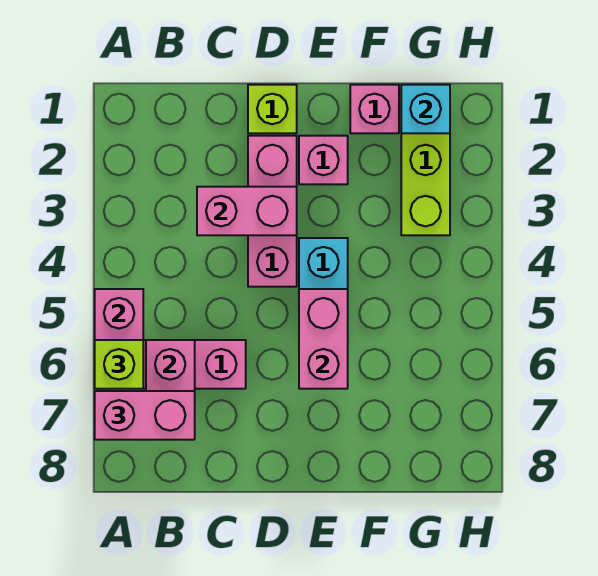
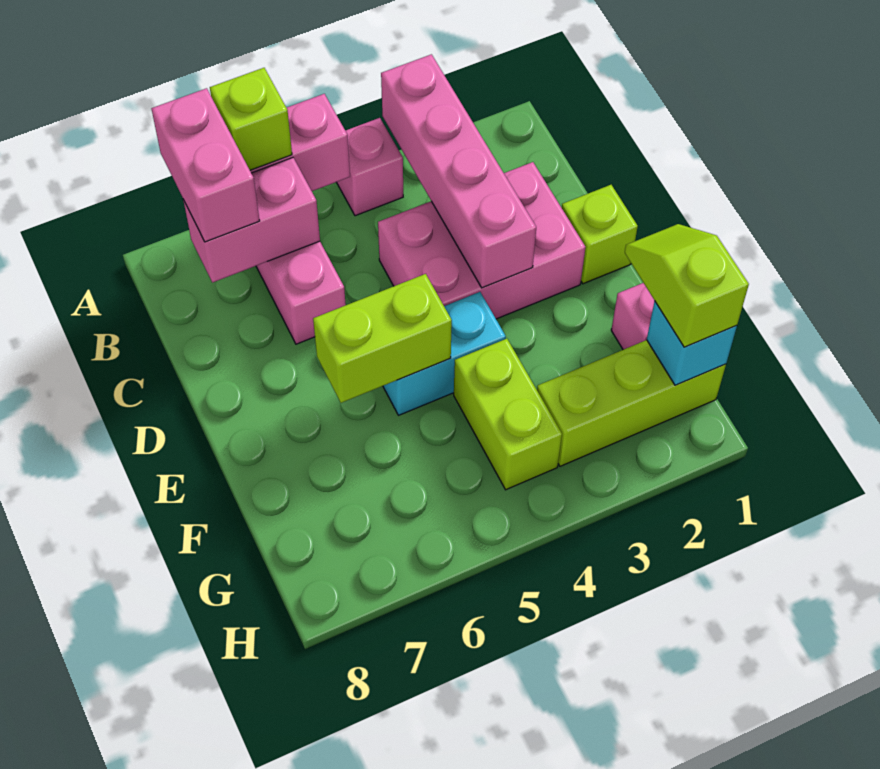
pink brick C3:D3 level 2 -> pink brick A3:D3 level 2
pink brick D2:D4 level 1 -> pink brick C2:D4 level 1
pink brick E2 level 1 -> pink brick A4 level 1
pink brick E5:E6 level 2 -> lime brick E5:E6 level 2
none -> lime slope F1:G1 level 3 top G
none -> lime brick F4:G4 level 1

